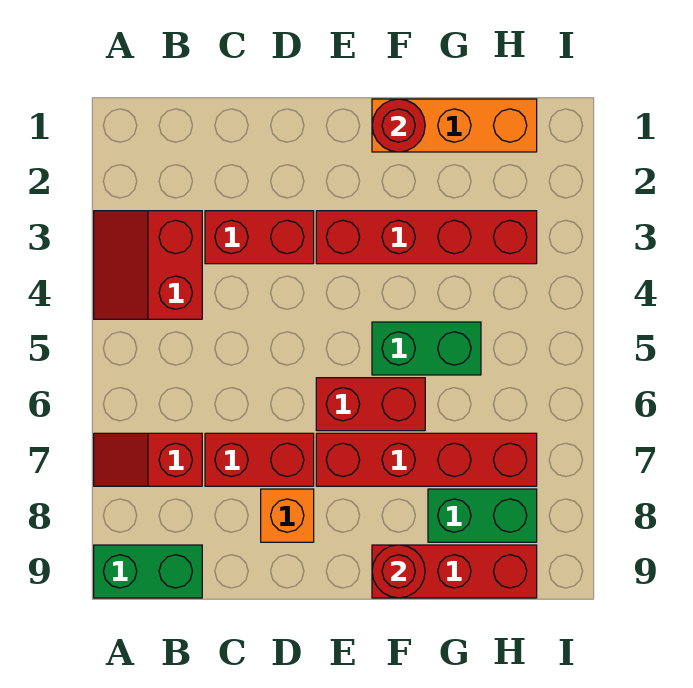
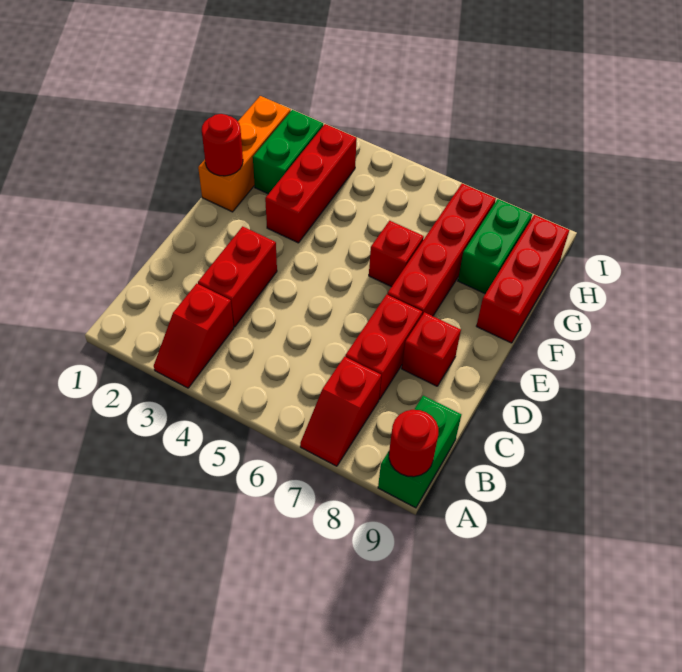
red slope A3:B4 level 1 top B -> red slope A3:B3 level 1 top B
orange brick D8 level 1 -> red brick D8 level 1
red brick E3:H3 level 1 -> red brick F3:H3 level 1
red brick E6:F6 level 1 -> red brick F6 level 1
green brick F5:G5 level 1 -> green brick G2:H2 level 1
red round brick F9 level 2 -> red round brick A9 level 2

